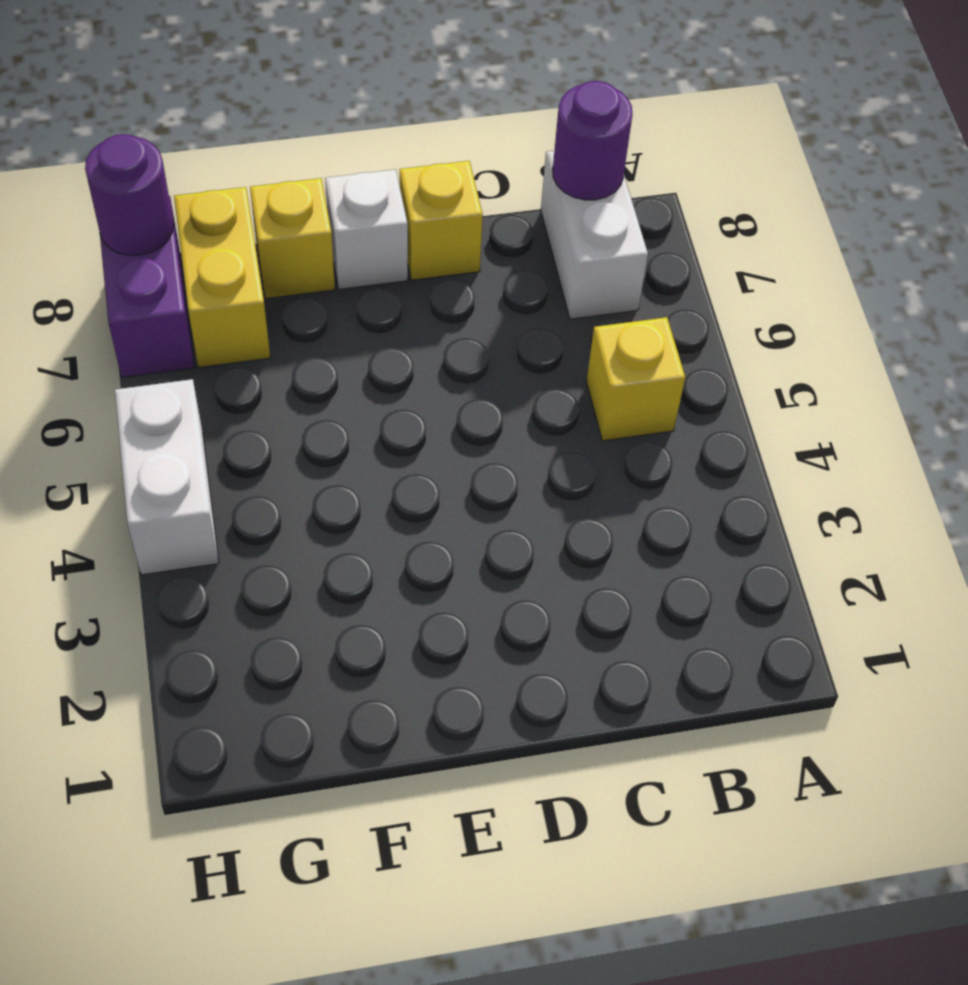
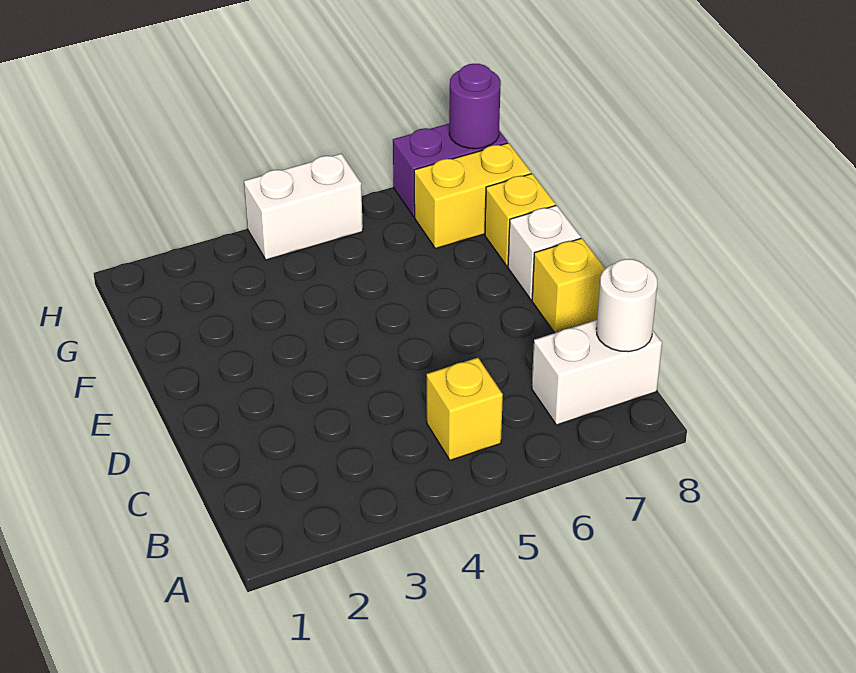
purple round brick B8 level 2 -> white round brick B8 level 2

